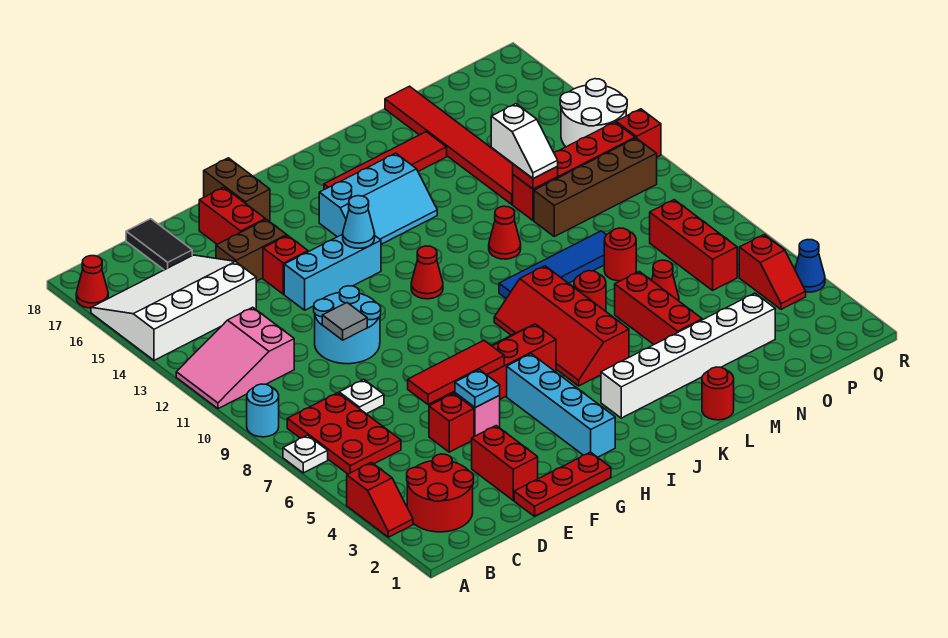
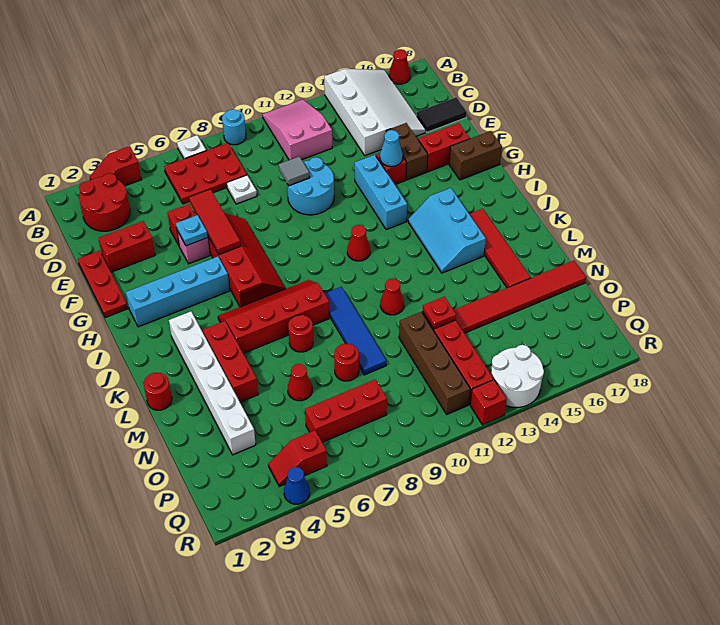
cyan cone H13 level 2 -> cyan cone F14 level 2
red brick M4:M6 level 1 -> red brick K4:M4 level 1
white slope N12:N13 level 3 top 13 -> none

